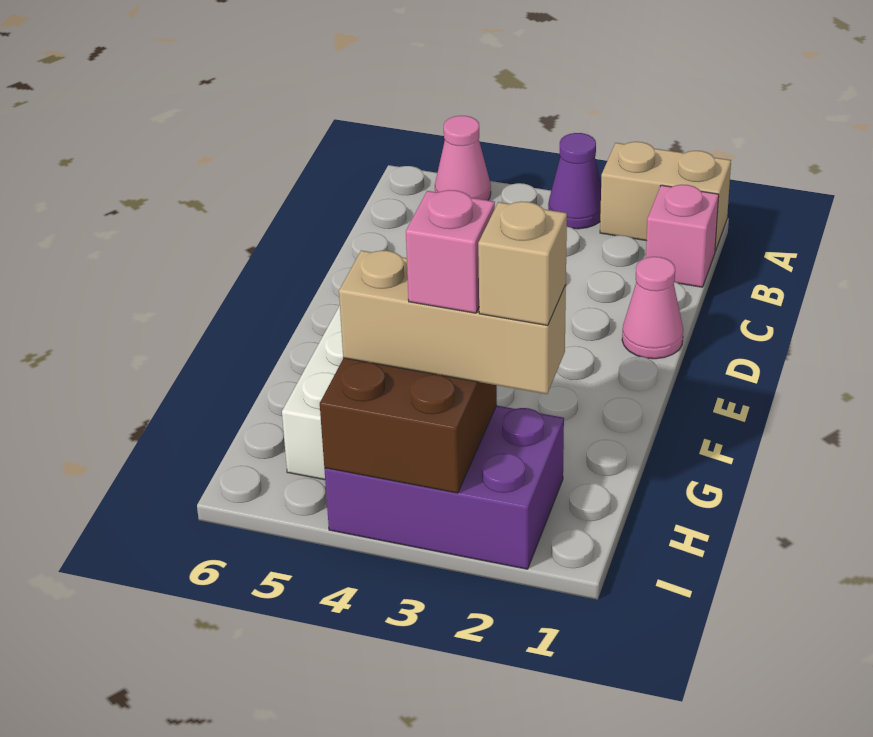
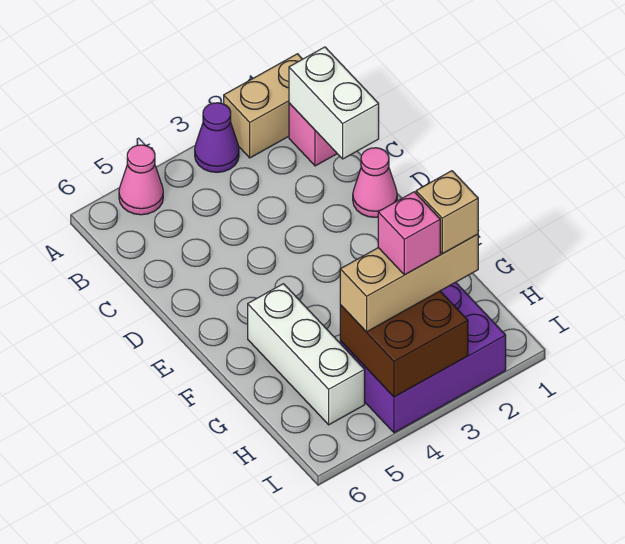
none -> white brick B1:C1 level 2

